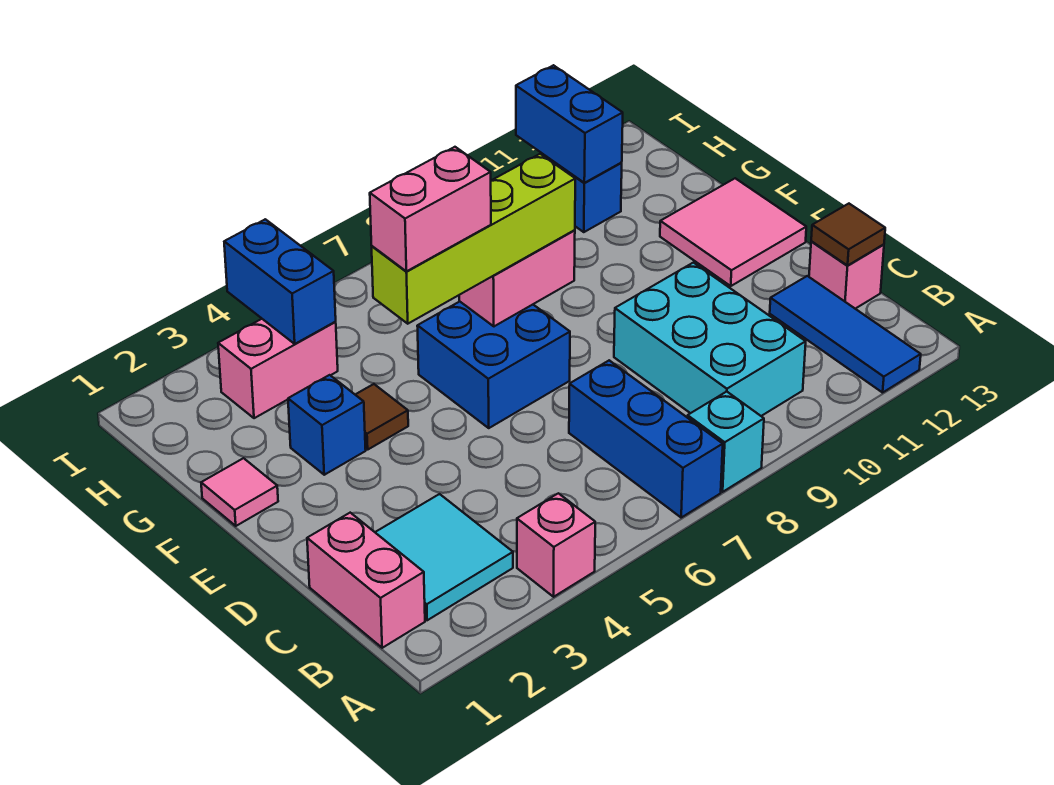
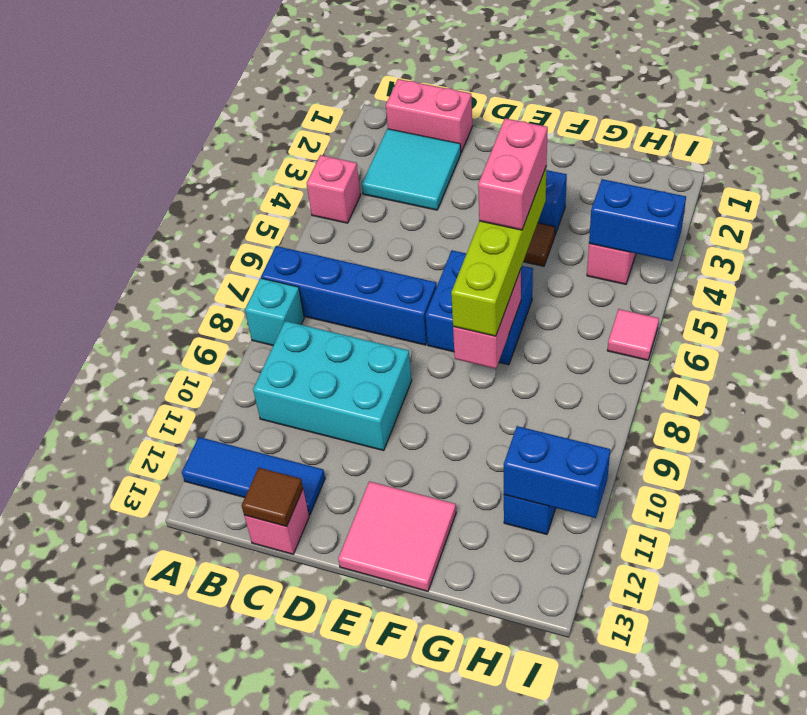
blue brick A7:C7 level 1 -> blue brick A7:D7 level 1
pink tile F1 level 1 -> pink tile I6 level 1

